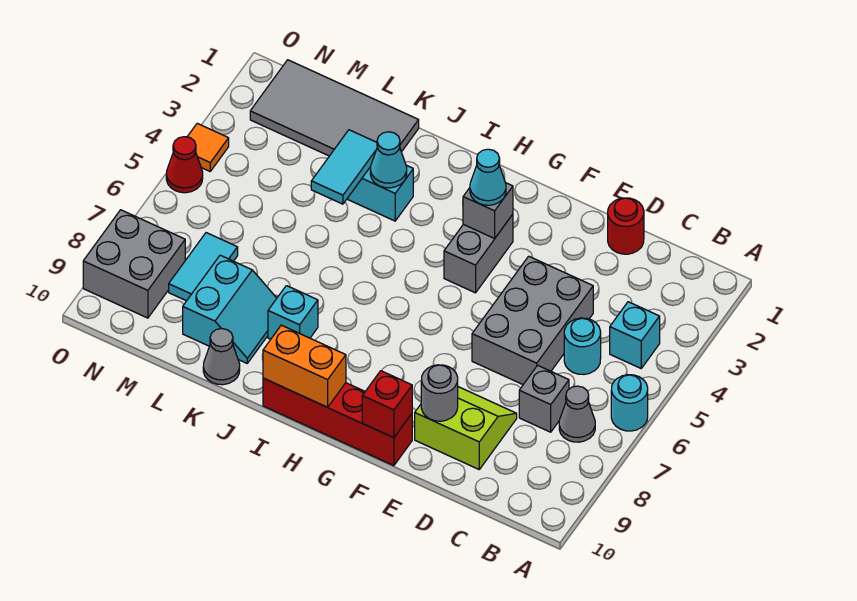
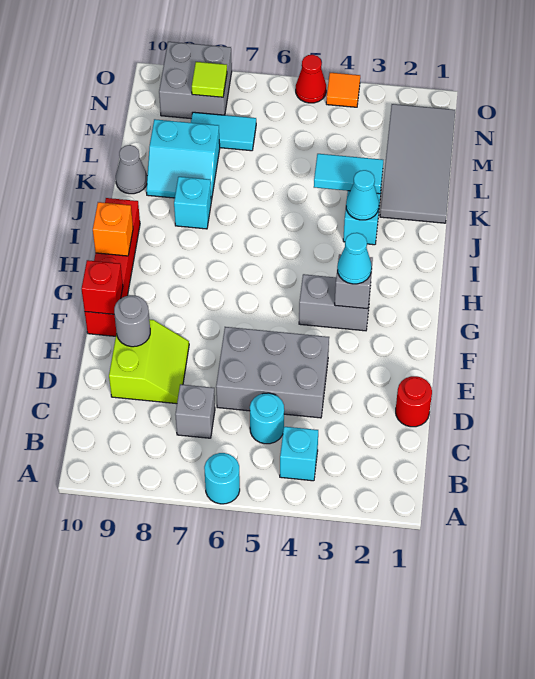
grey cone B7 level 1 -> none
orange brick H10:I10 level 2 -> orange brick H10 level 2
none -> lime tile N8 level 2

